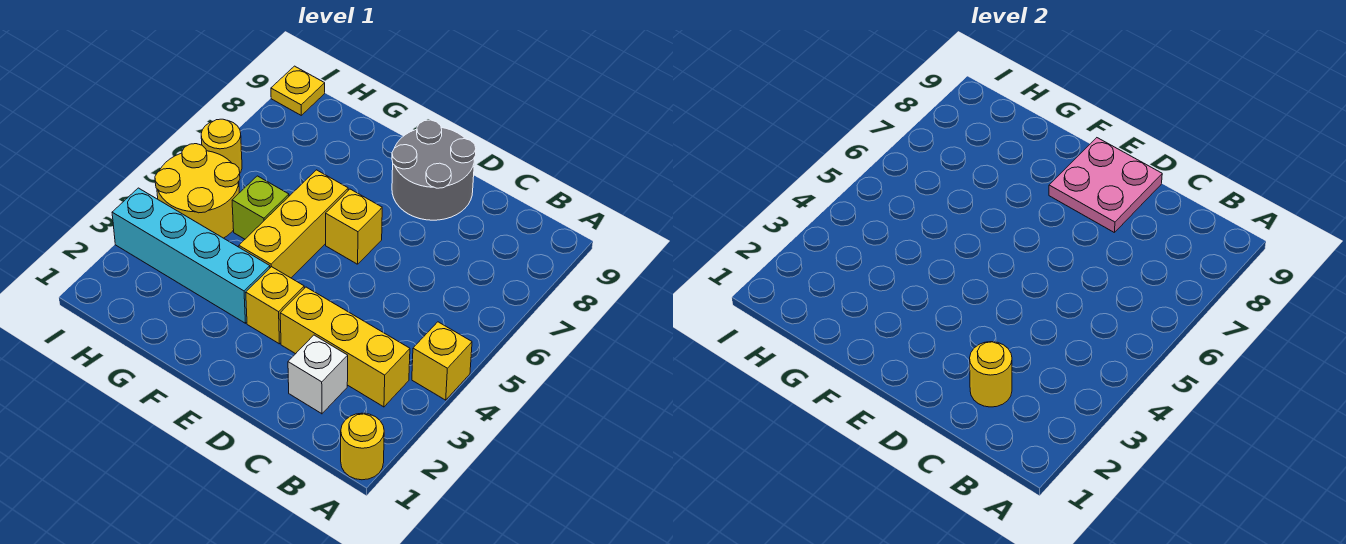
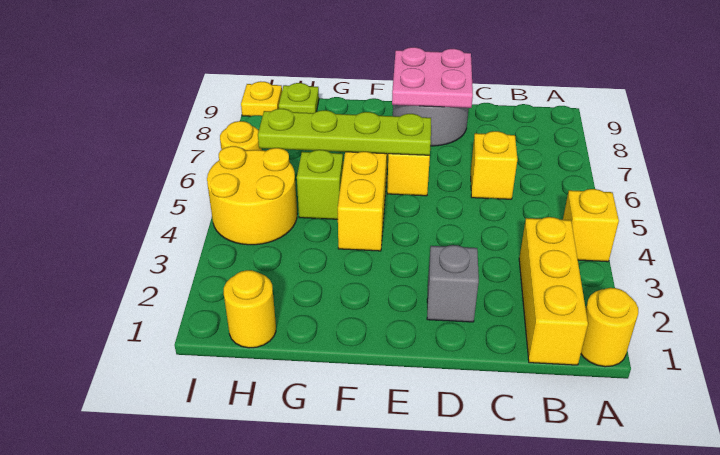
yellow brick B3:D3 level 1 -> yellow brick B1:B3 level 1
white brick C2 level 1 -> none
yellow round brick C2 level 2 -> yellow round brick H1 level 1
none -> grey brick D2 level 1
yellow brick E3 level 1 -> yellow brick C6 level 1
none -> lime plate E6:H6 level 2
cyan brick F3:I3 level 1 -> none
none -> lime plate H9 level 1

